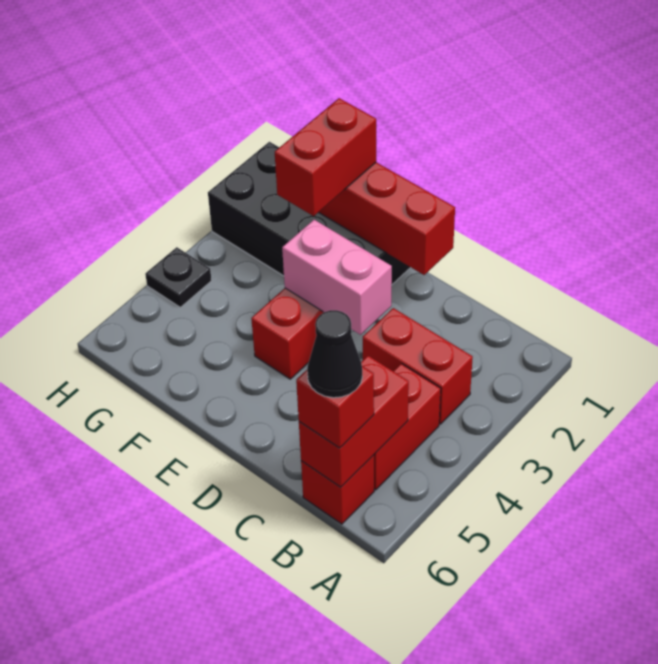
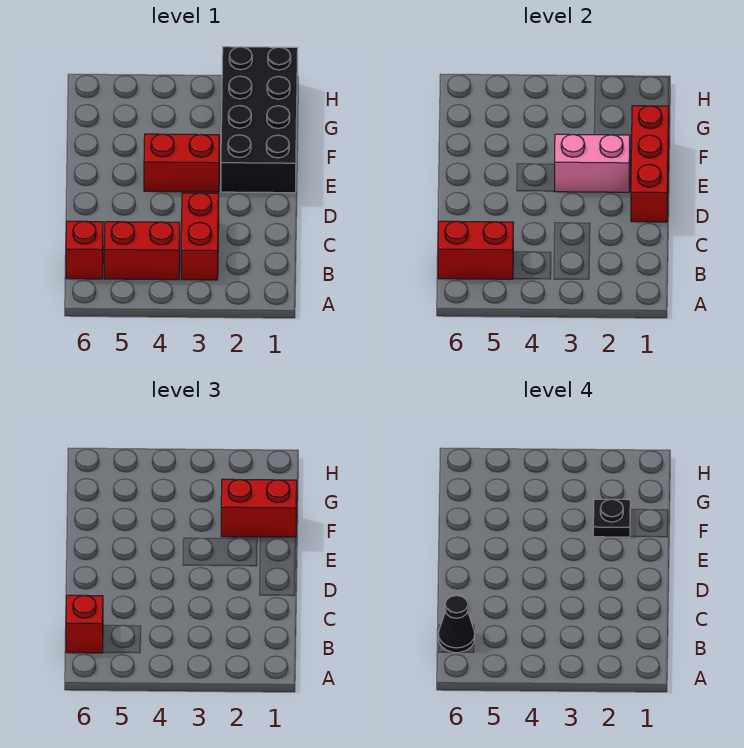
pink brick D3:E3 level 2 -> pink brick E2:E3 level 2
black plate H4 level 1 -> black plate F2 level 4

